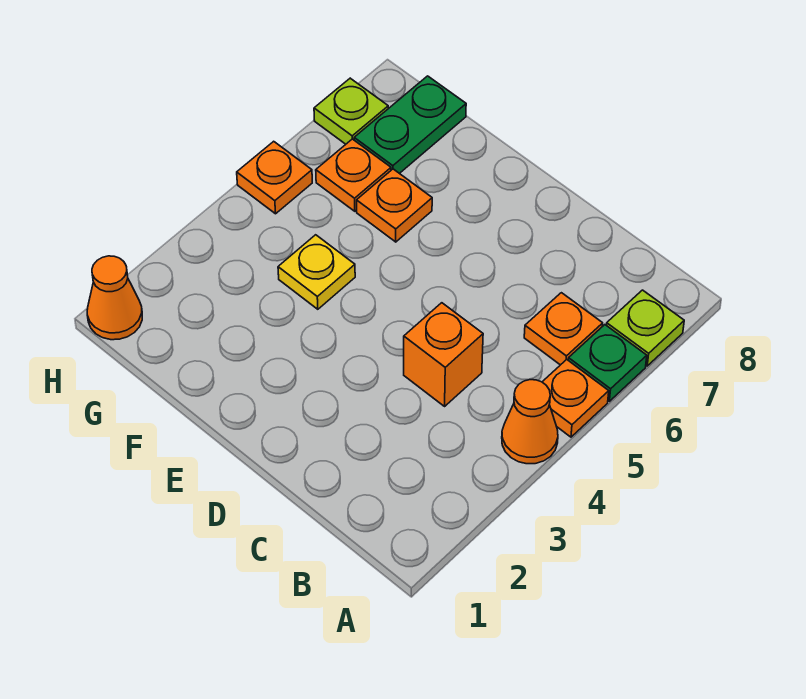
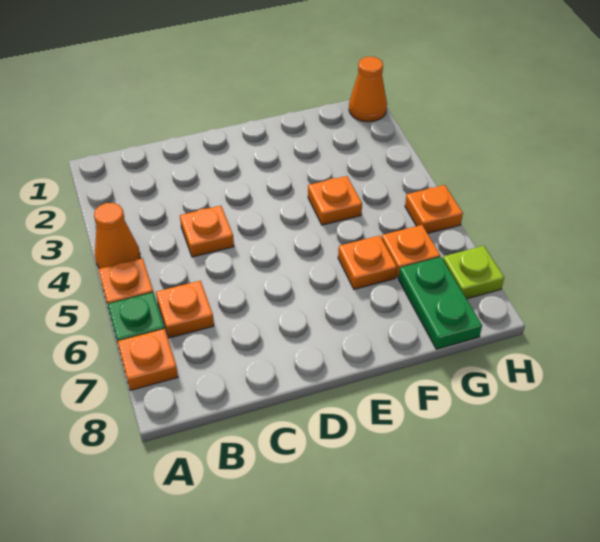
lime plate A7 level 1 -> orange plate A7 level 1
orange brick C4 level 1 -> orange plate C4 level 1
yellow plate F4 level 1 -> orange plate F4 level 1

